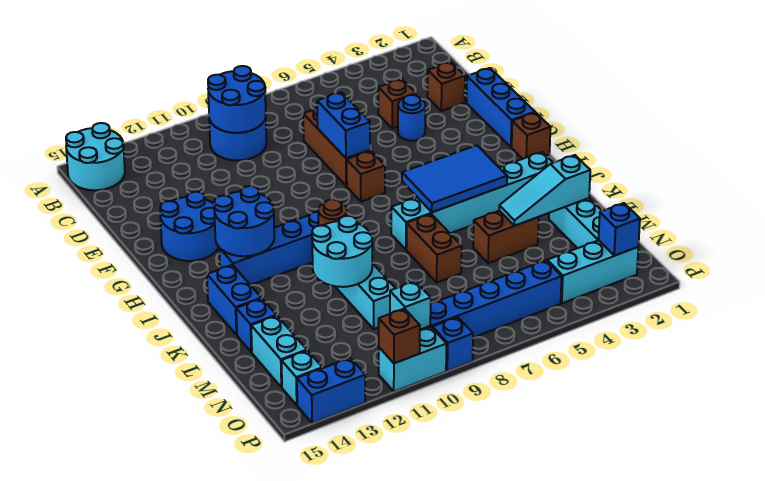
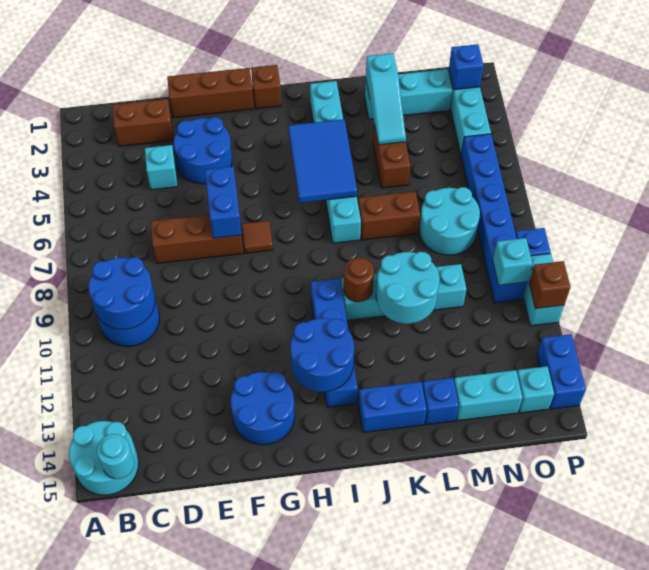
none -> cyan round brick B15 level 2
brown brick D2 level 1 -> brown brick C2:D2 level 1
brown brick D4 level 1 -> cyan brick D4 level 1
blue brick E1:G1 level 1 -> brown brick E1:G1 level 1
blue round brick E4 level 1 -> blue round brick E3:F4 level 1
blue brick E7:F7 level 2 -> blue brick F6:F7 level 2
brown brick G7 level 1 -> brown tile G7 level 1
none -> cyan round brick M7:N8 level 1

